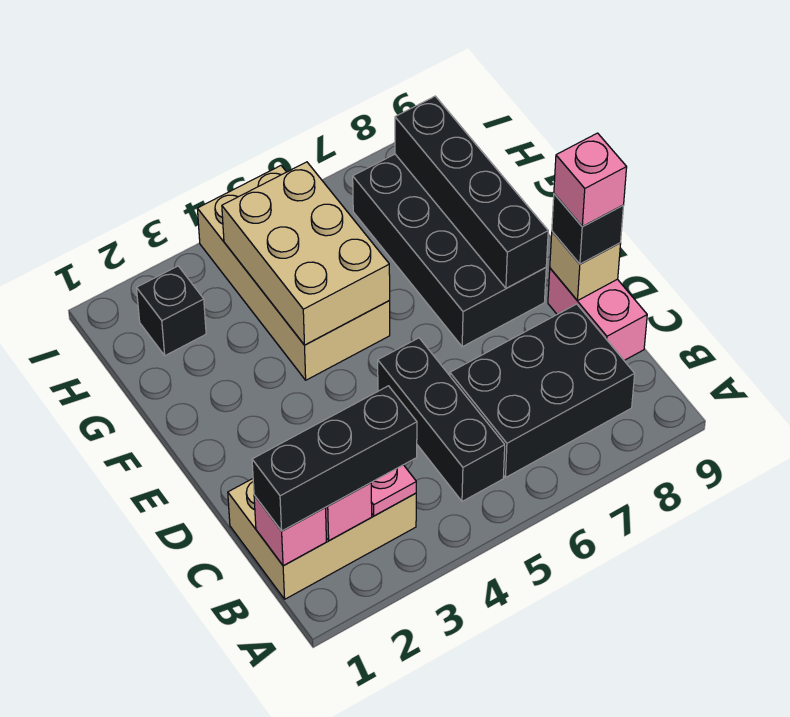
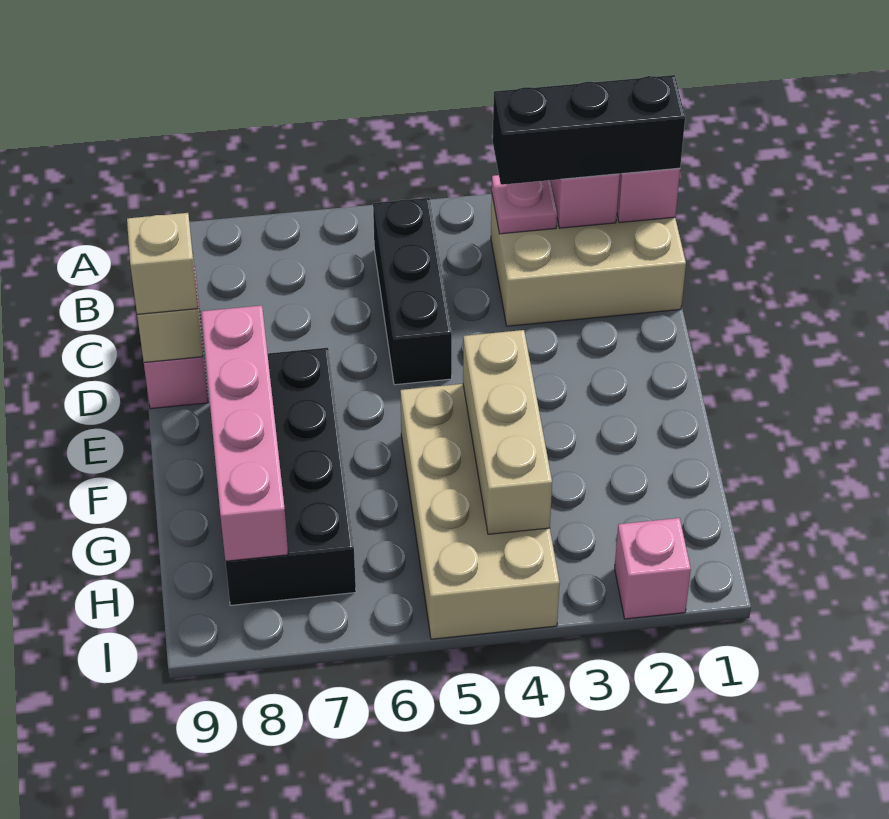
black brick B6:C8 level 1 -> none
black brick D9 level 3 -> tan brick D9 level 3
pink brick D9 level 4 -> pink brick I2 level 1
black brick E8:H8 level 2 -> pink brick E8:H8 level 2
tan brick F4:H5 level 2 -> tan brick F4:H4 level 2
black brick H2 level 1 -> none

